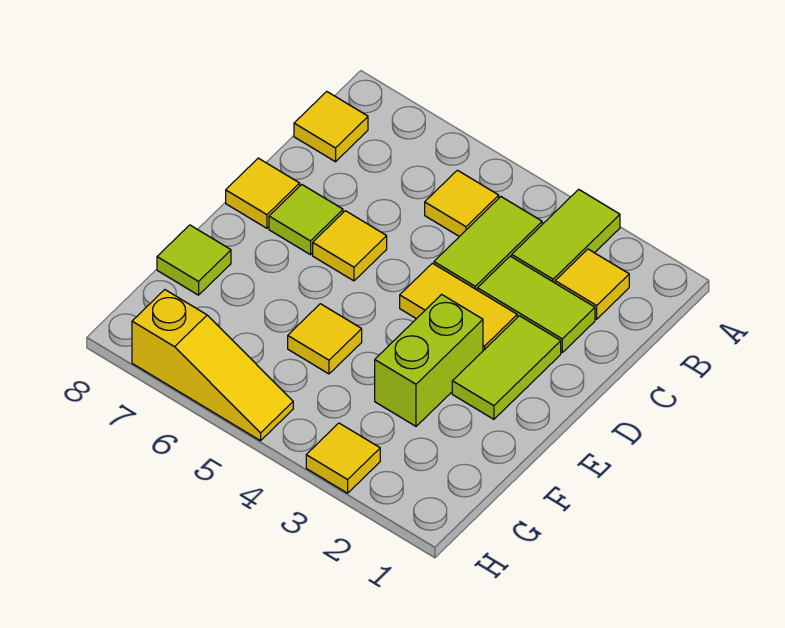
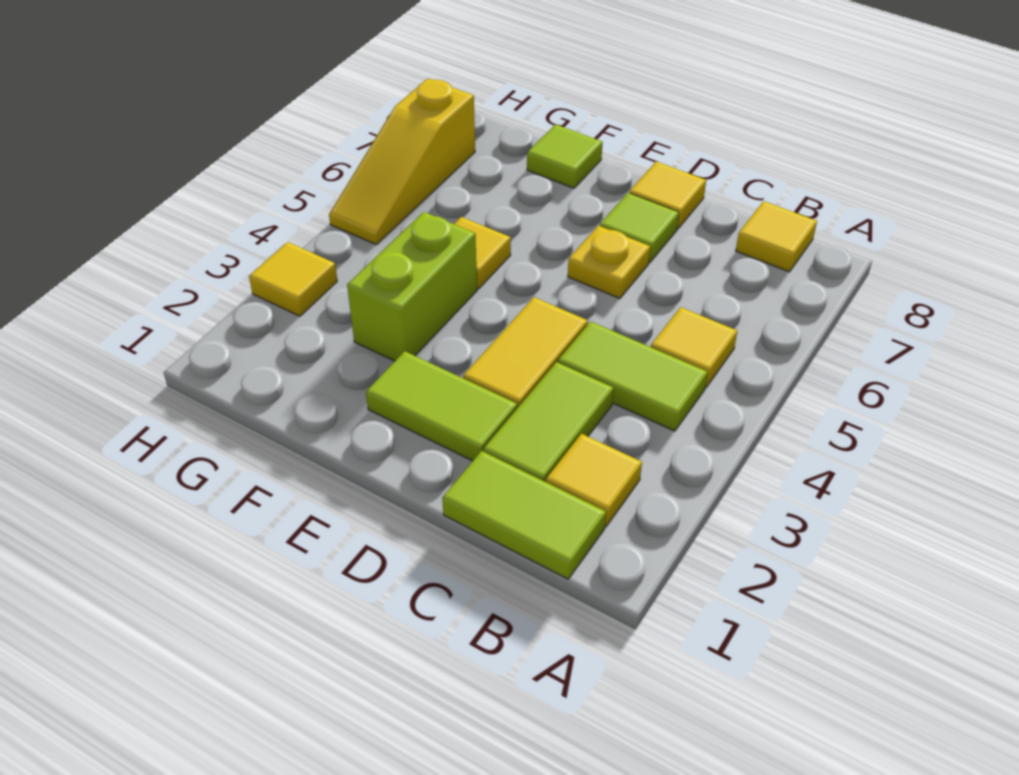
lime tile A3:B3 level 1 -> lime tile B1:C1 level 1
yellow tile D6 level 1 -> yellow plate D6 level 1
lime brick E3:F3 level 1 -> lime brick F3:F4 level 1

